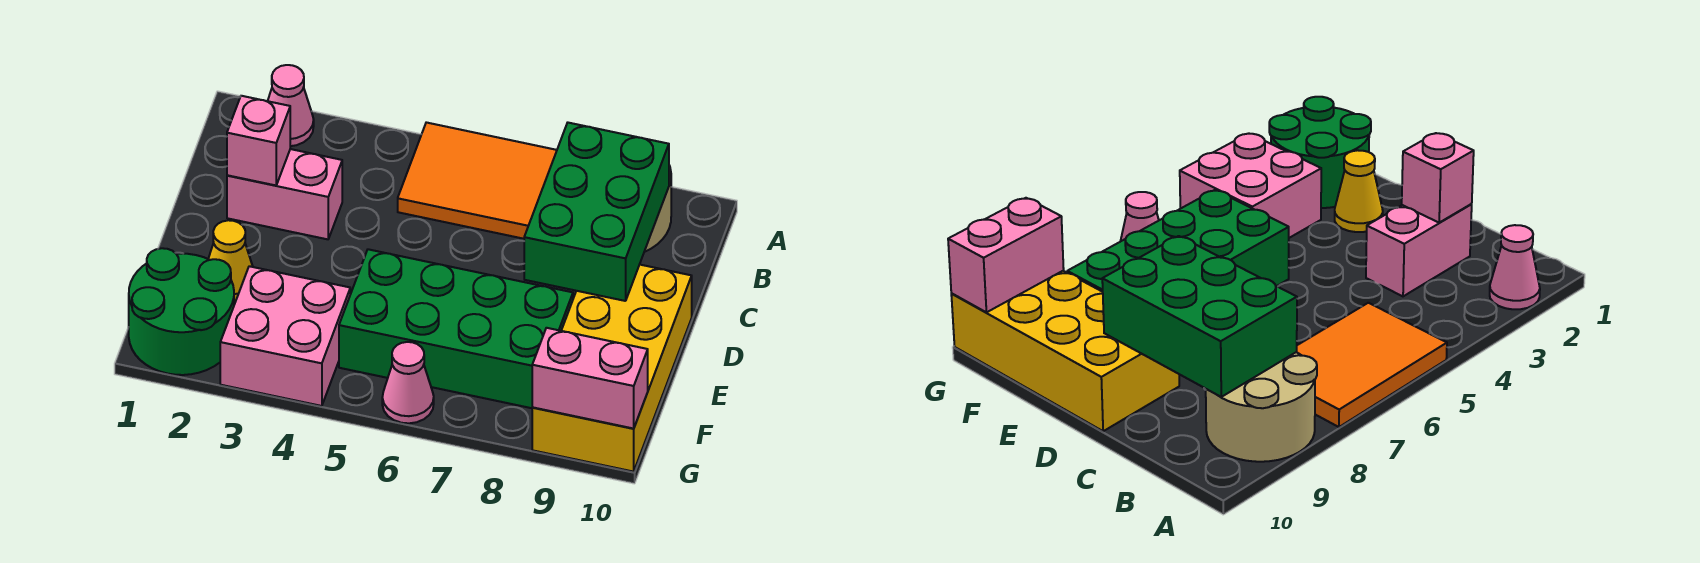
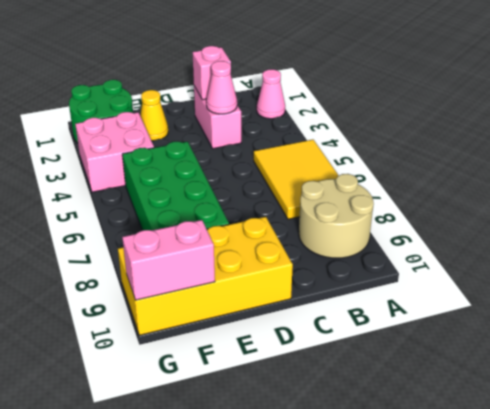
orange tile A5:B7 level 1 -> yellow tile A5:B7 level 1
green brick B8:D9 level 2 -> none
pink cone G6 level 1 -> pink cone C3 level 2
pink brick G9:G10 level 2 -> pink brick F10:G10 level 2

